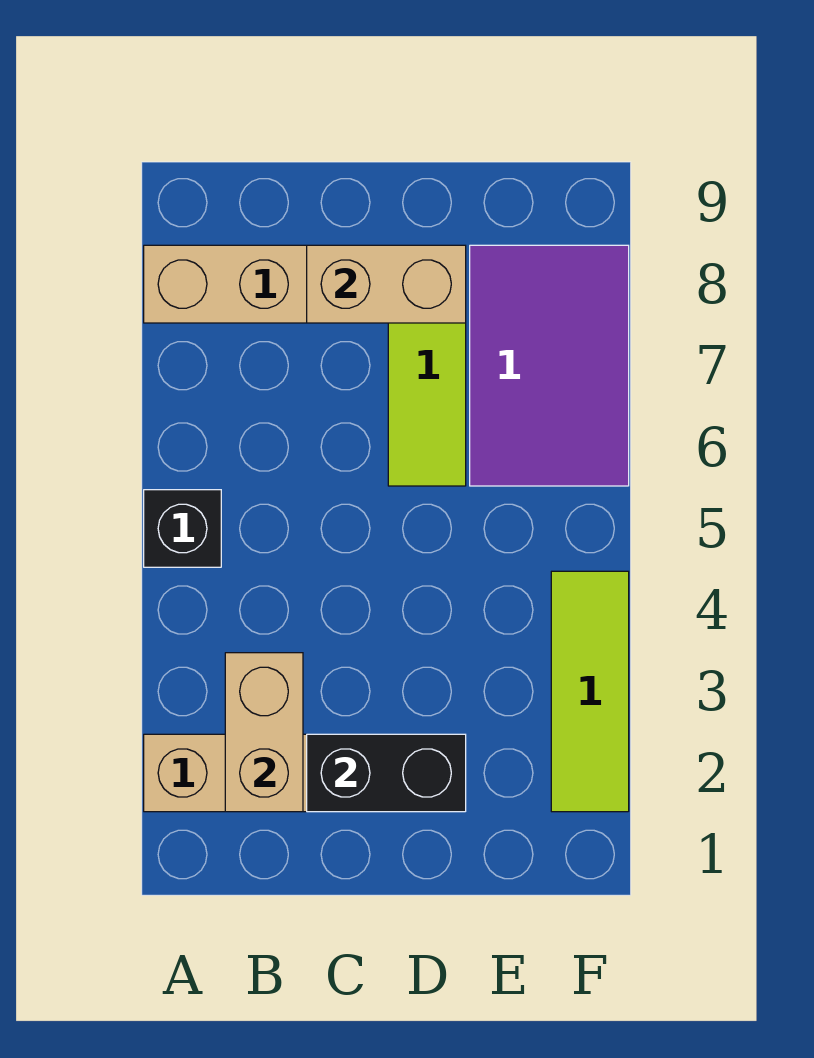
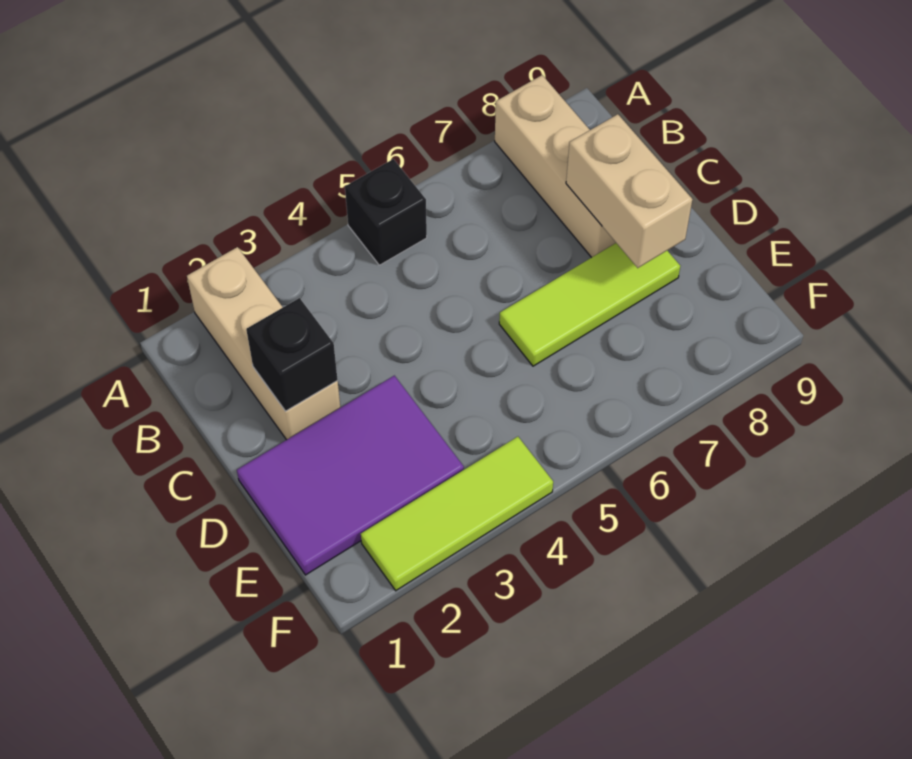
tan brick B2:B3 level 2 -> none
black brick C2:D2 level 2 -> black brick C2 level 2
purple tile E6:F8 level 1 -> purple tile D1:E3 level 1

